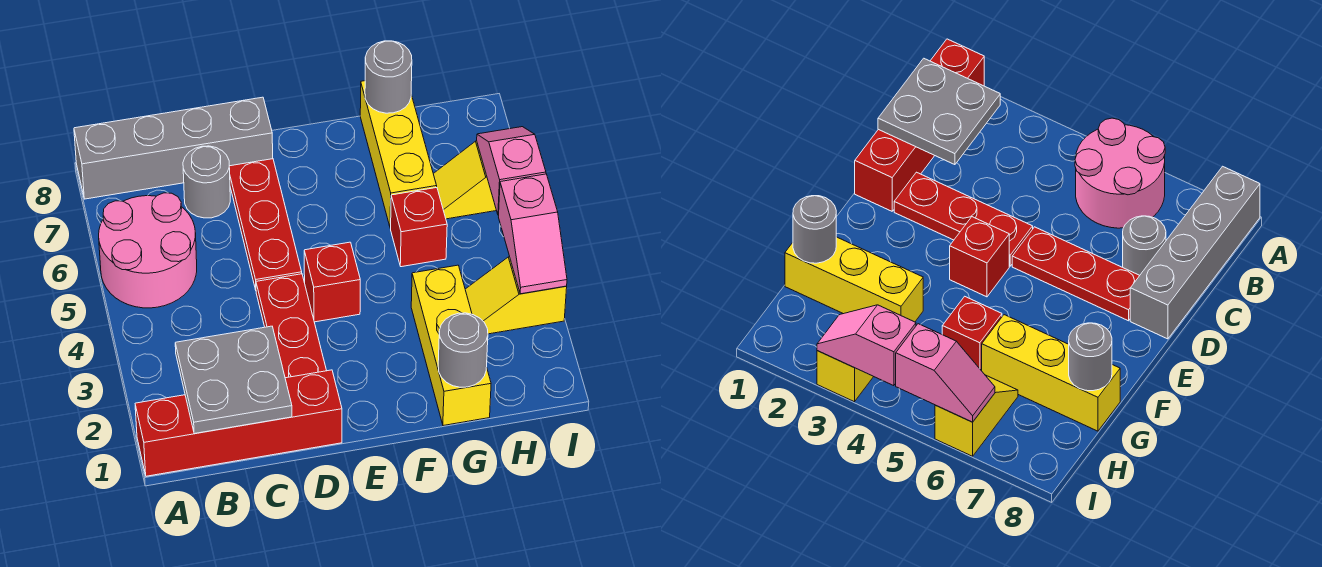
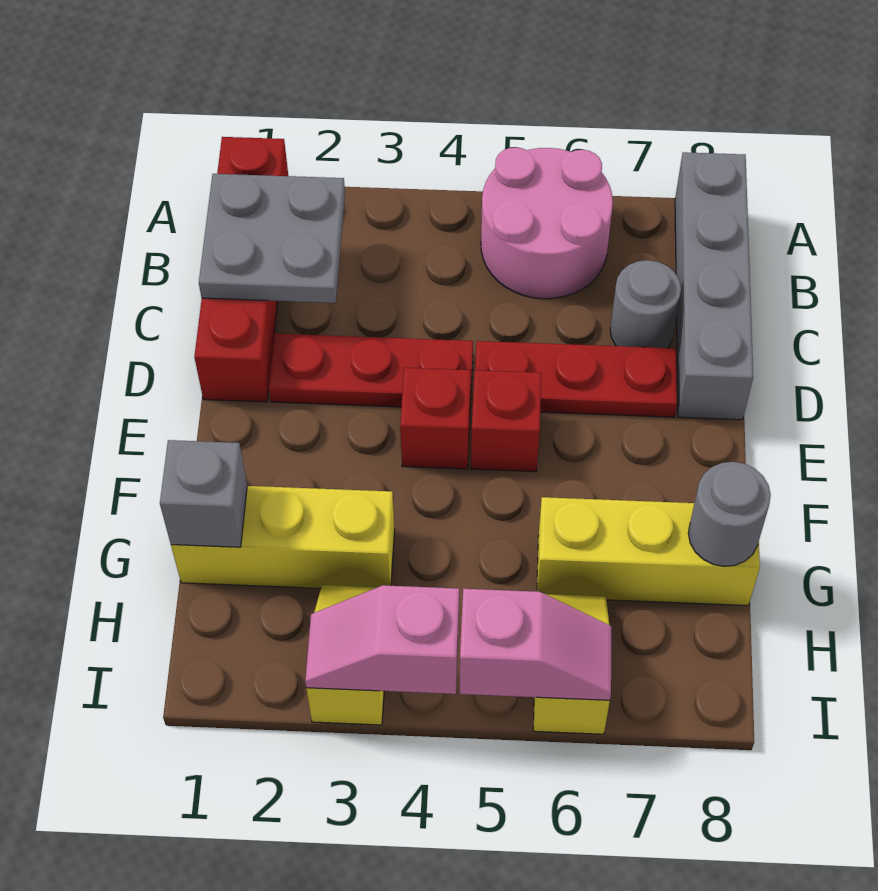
grey round brick G1 level 2 -> grey brick G1 level 2
red brick G5 level 1 -> red brick E5 level 1

